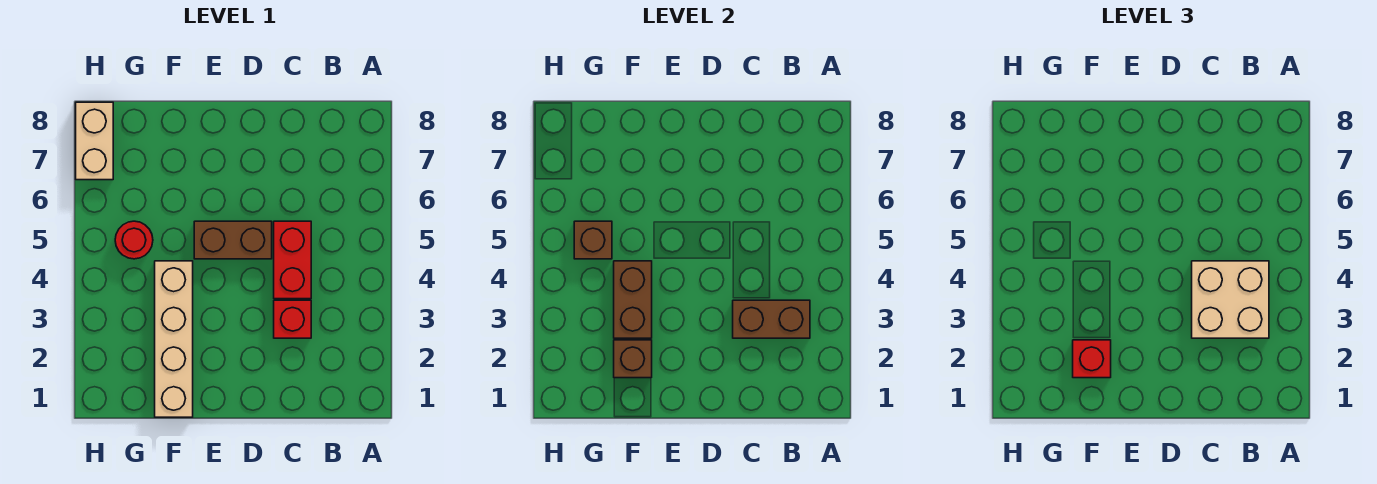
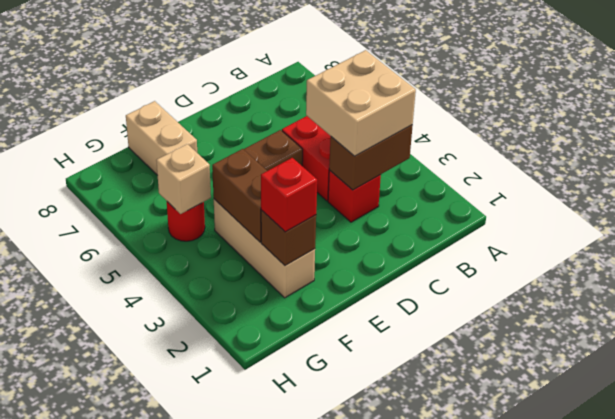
tan brick F1:F4 level 1 -> tan brick F2:F4 level 1
brown brick G5 level 2 -> tan brick G5 level 2
tan brick H7:H8 level 1 -> tan brick F7:F8 level 1

